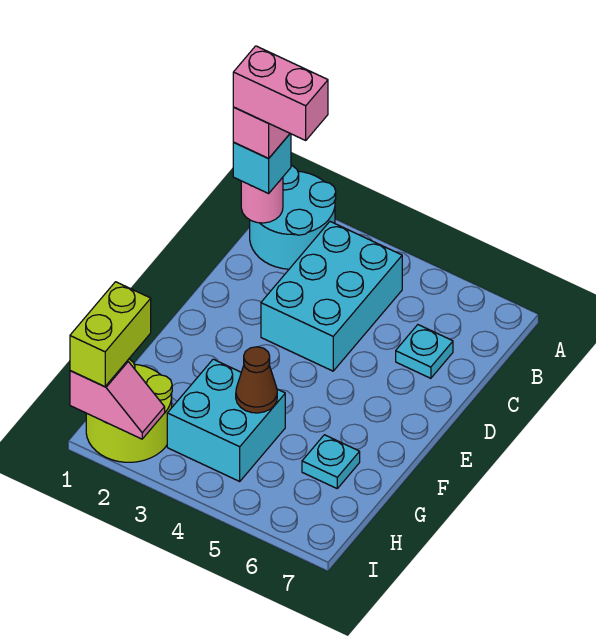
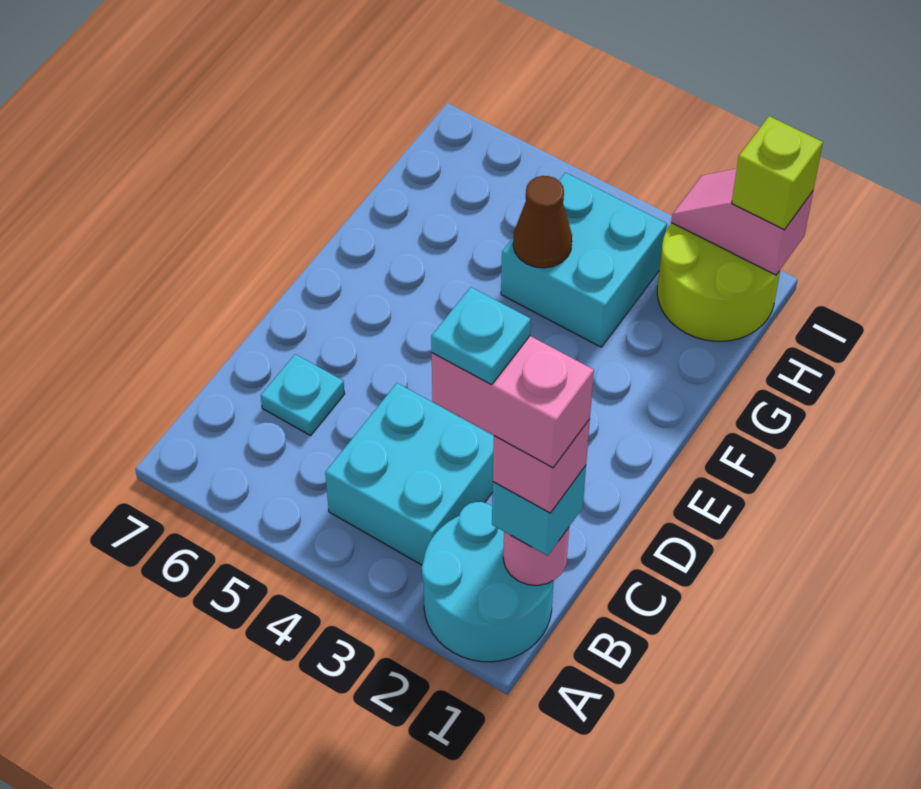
cyan brick B3:D4 level 1 -> cyan brick B3:C4 level 1
cyan plate G6 level 1 -> cyan plate B2 level 6
lime brick H1:I1 level 3 -> lime brick I1 level 3

